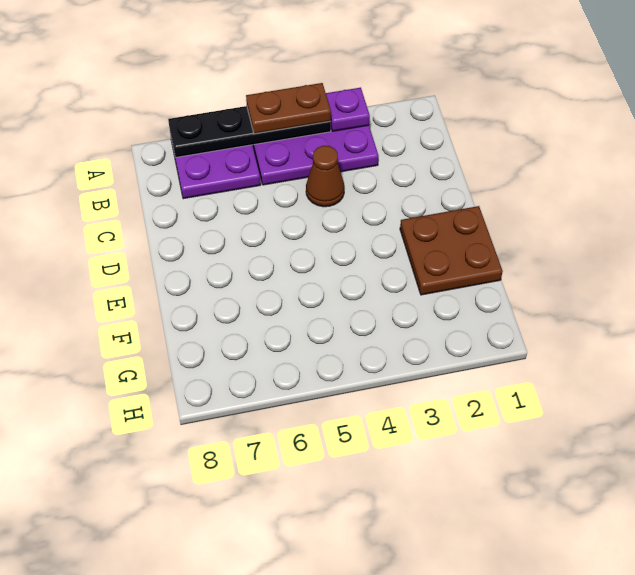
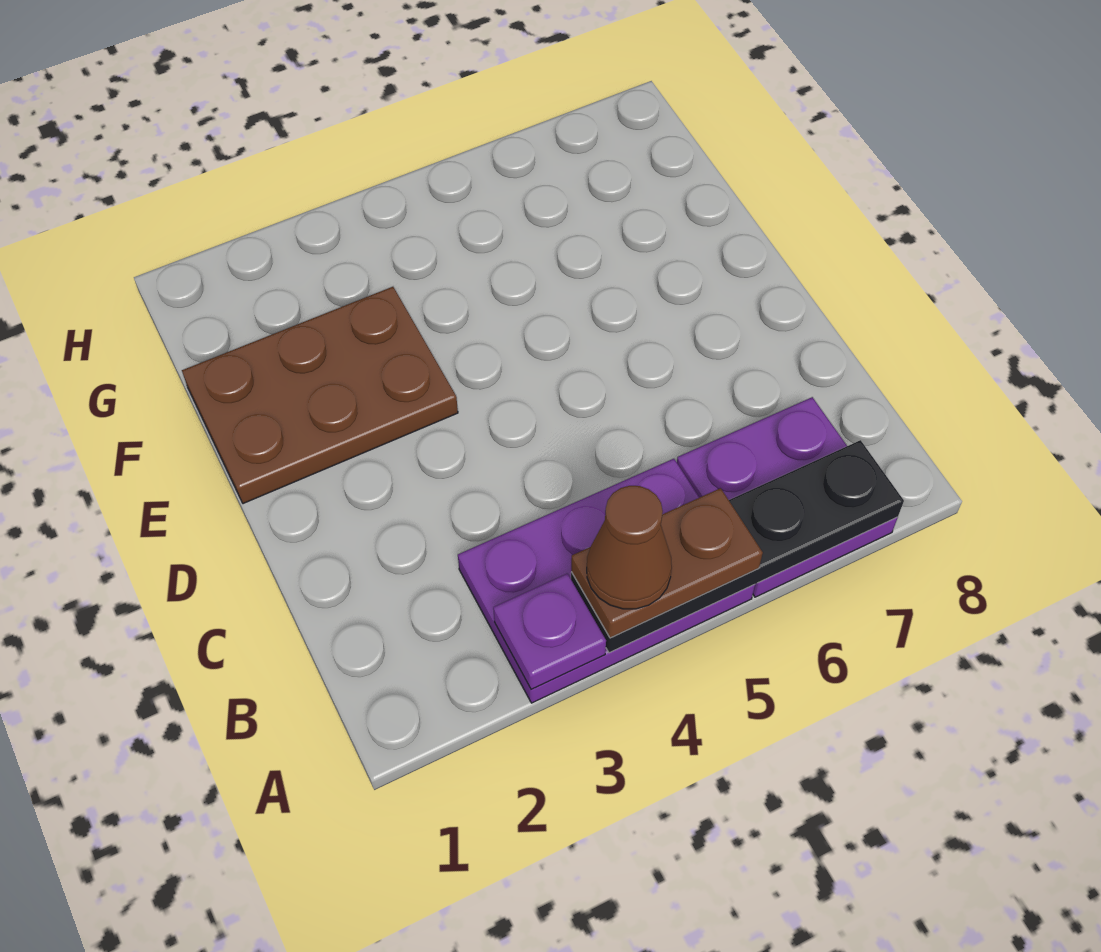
brown cone C4 level 1 -> brown cone A4 level 4
brown plate E1:F2 level 1 -> brown plate E1:F3 level 1

